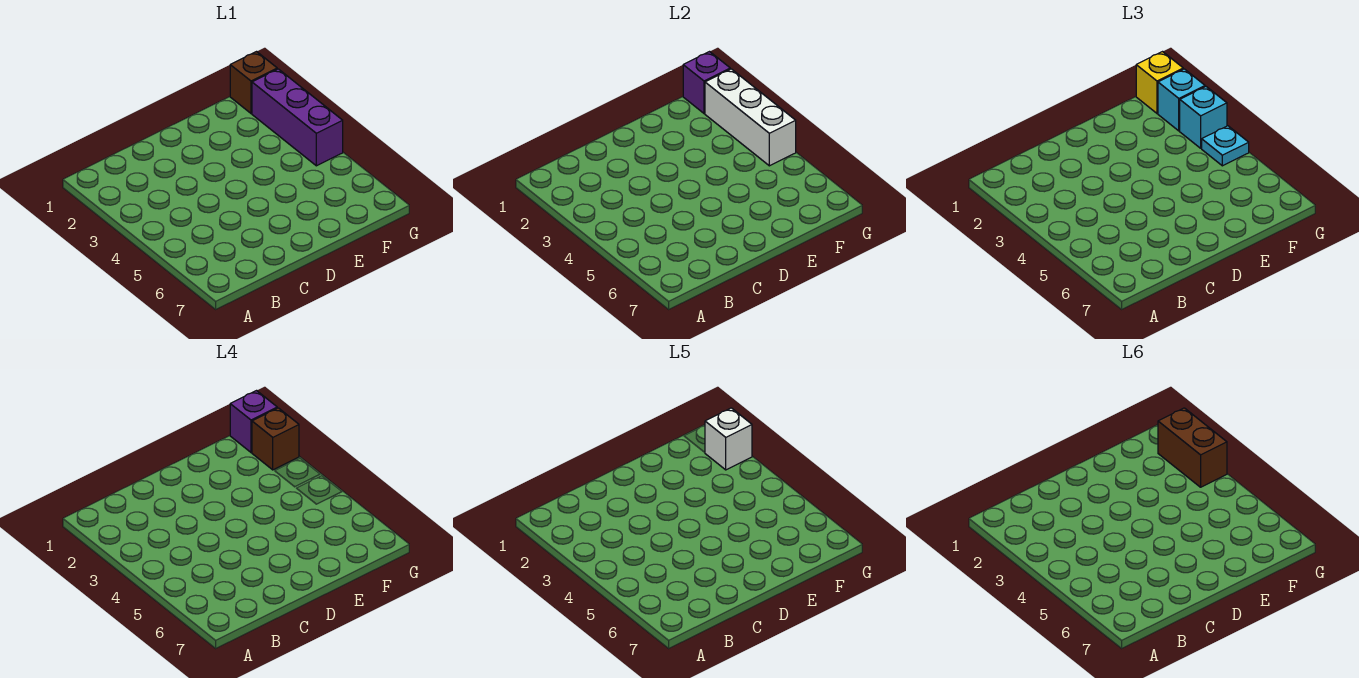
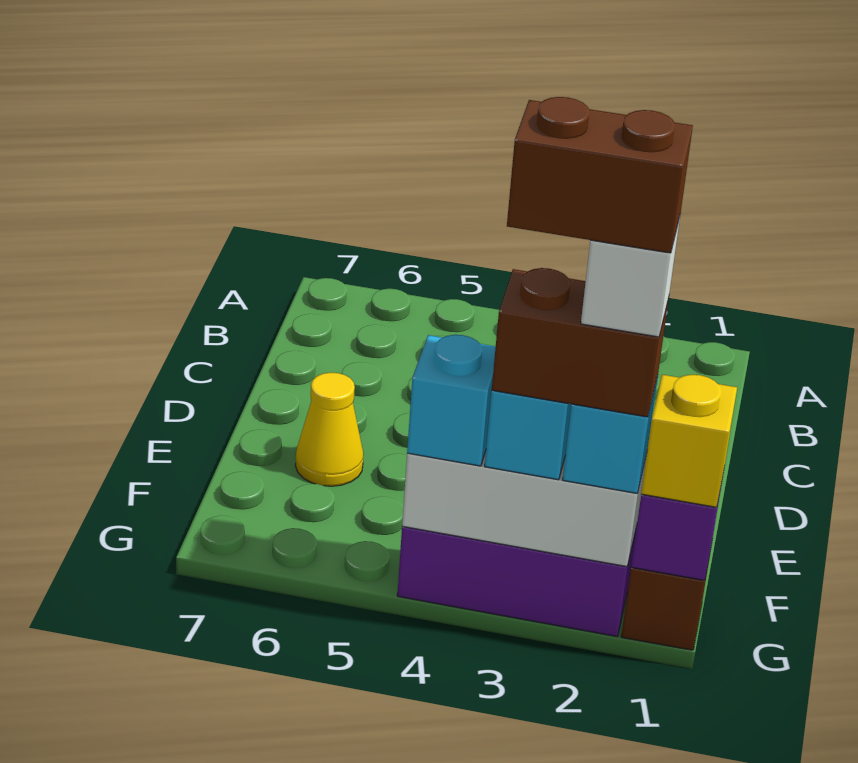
none -> yellow cone E6 level 1
purple brick G1 level 4 -> none
brown brick G2 level 4 -> brown brick G2:G3 level 4
cyan plate G4 level 3 -> cyan brick G4 level 3

